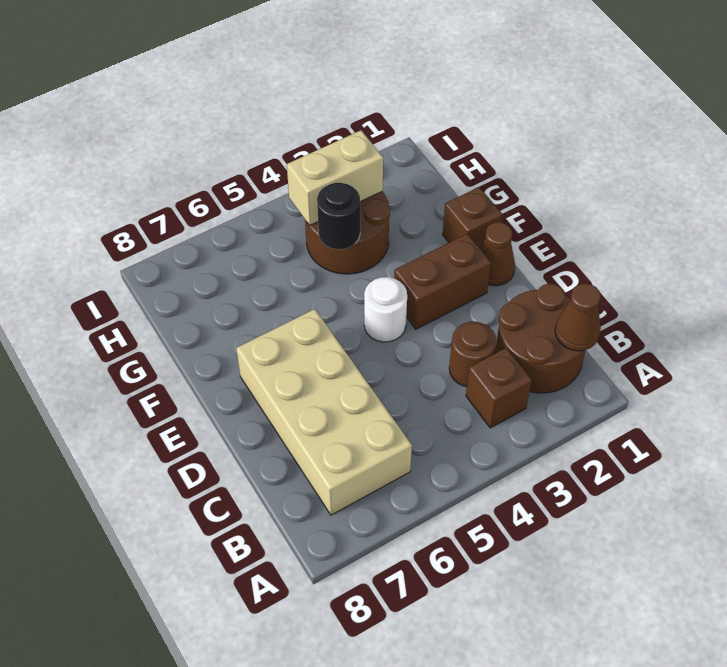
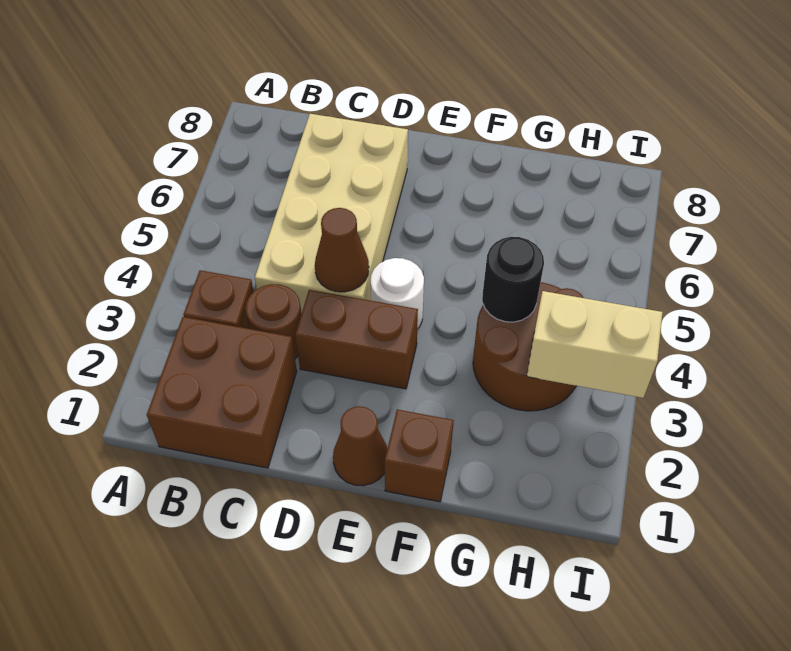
brown round brick B1:C2 level 1 -> brown brick B1:C2 level 1
brown cone B1 level 2 -> brown cone D4 level 2
tan brick B6:E7 level 1 -> tan brick C4:D7 level 1
brown brick E2:E3 level 1 -> brown brick D3:E3 level 1
tan brick H3:H4 level 2 -> tan brick H3:I3 level 2

